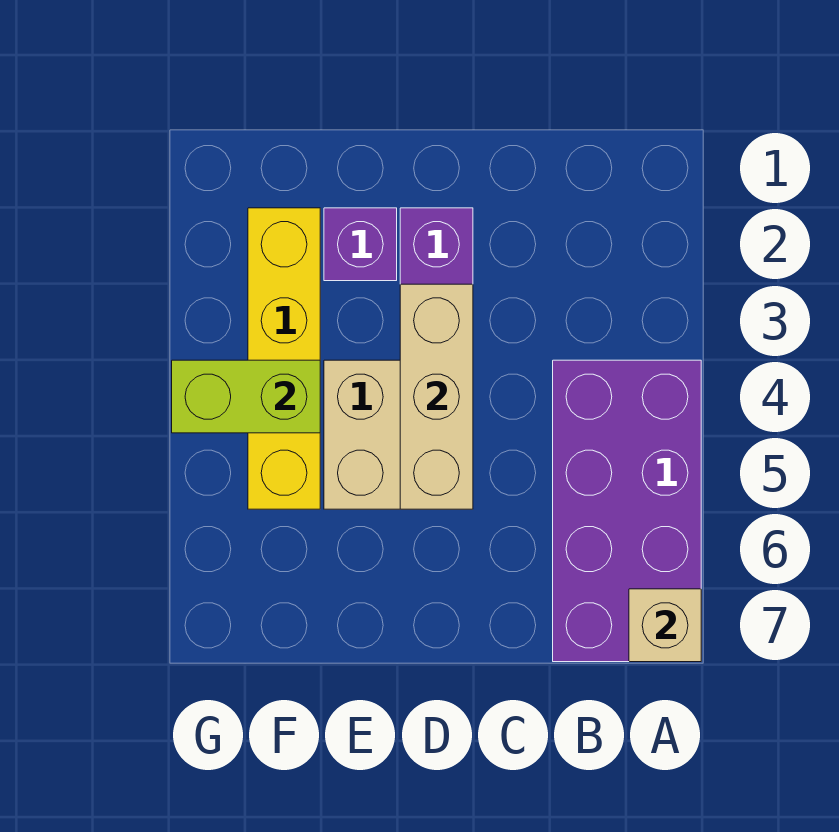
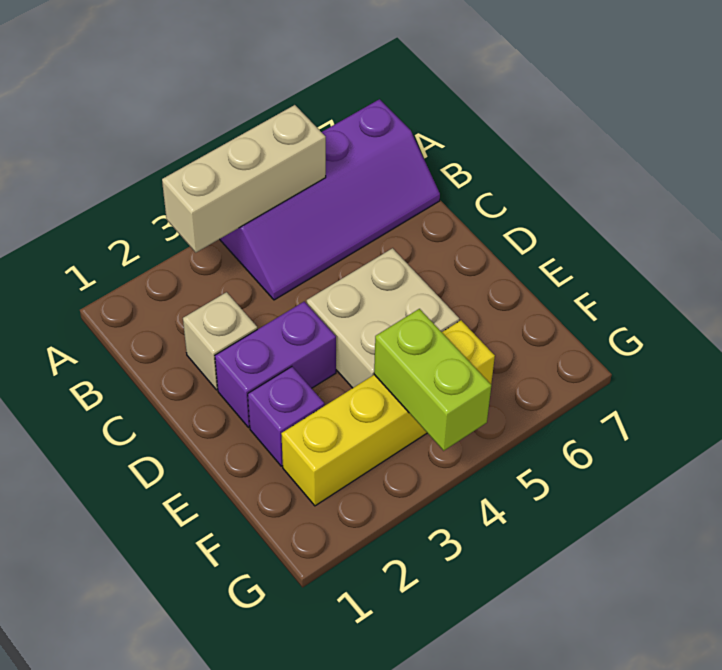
purple brick A4:B7 level 1 -> purple slope A4:B7 level 1 top A
tan brick A7 level 2 -> tan brick C2 level 1
tan brick D3:D5 level 2 -> tan brick A3:A5 level 2

